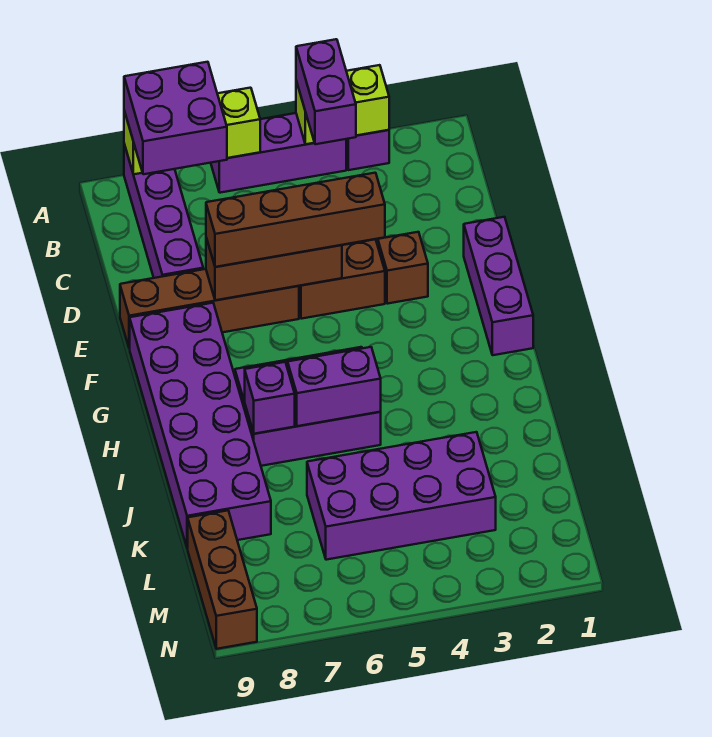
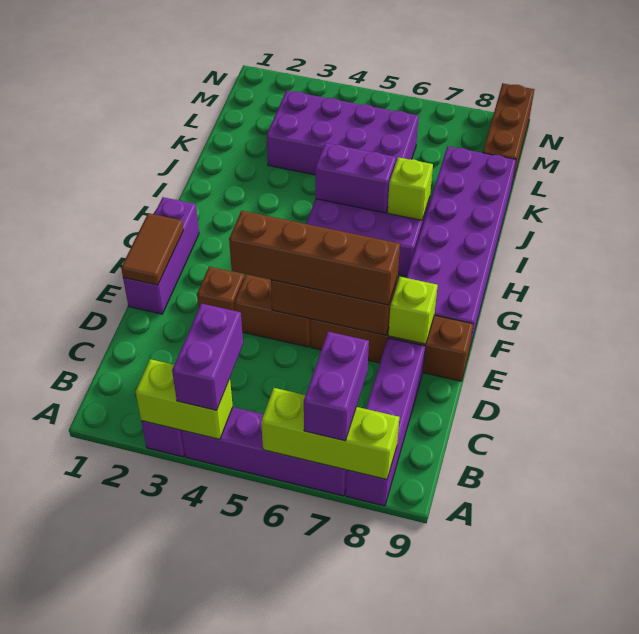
purple brick A4:A6 level 1 -> purple brick A4:A7 level 1
purple brick A7:B8 level 3 -> purple brick A7:B7 level 3
none -> brown tile E1:F1 level 2
none -> lime brick E8 level 2
purple brick I7 level 2 -> lime brick I7 level 2

